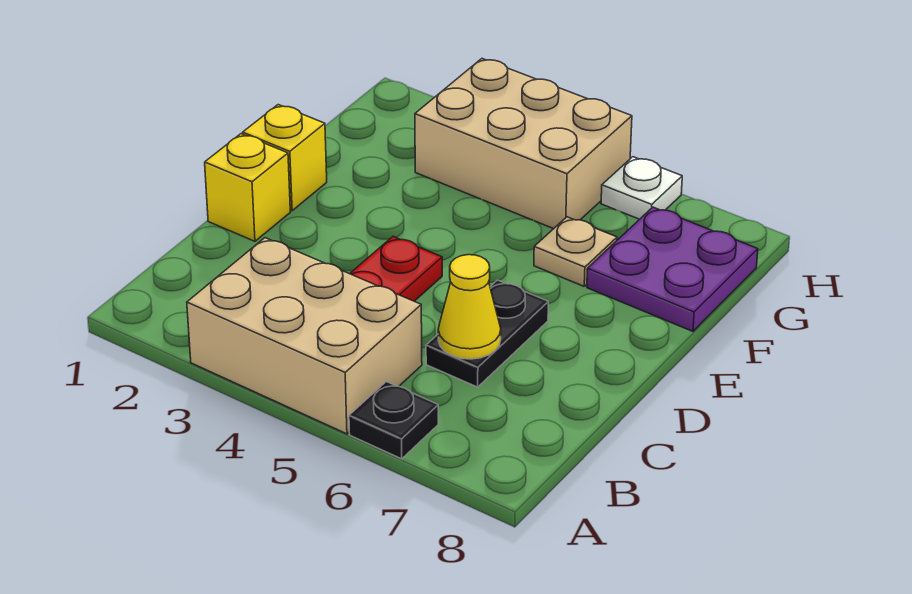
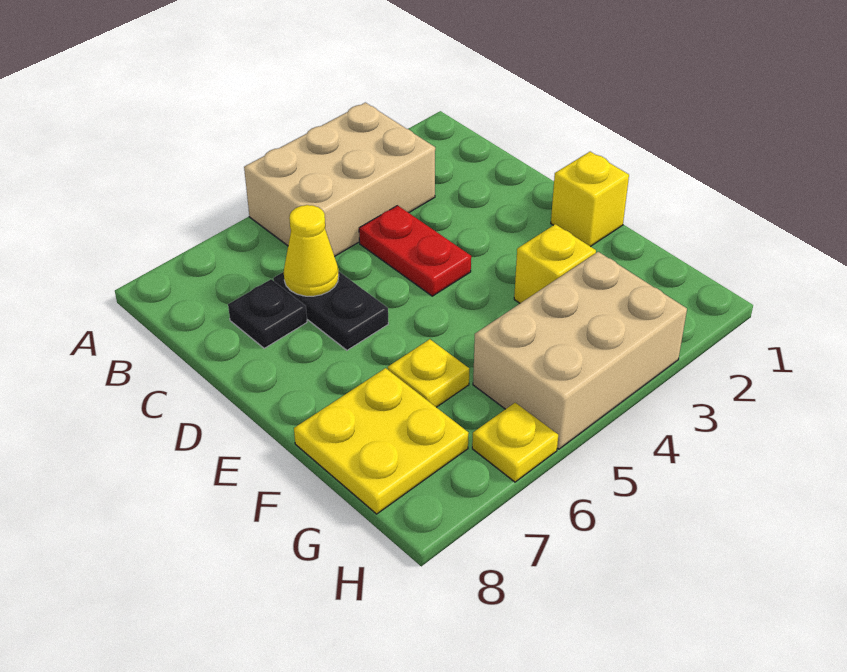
black plate A6 level 1 -> black plate C7 level 1
yellow brick D1 level 1 -> yellow brick F3 level 1
tan plate F6 level 1 -> yellow plate F6 level 1
purple plate F7:G8 level 1 -> yellow plate F7:G8 level 1
white plate H6 level 1 -> yellow plate H6 level 1

